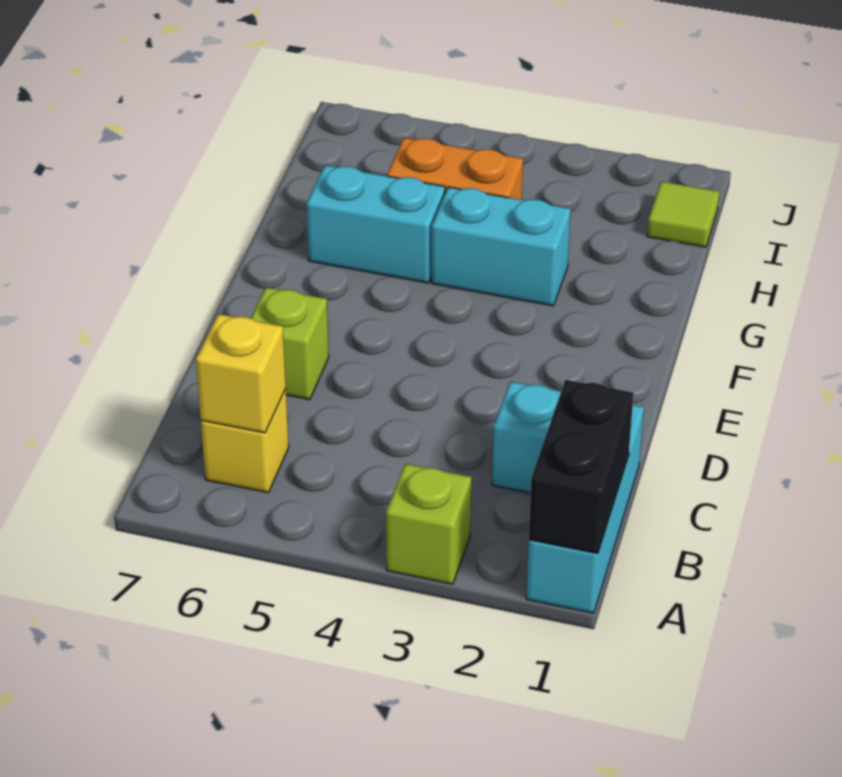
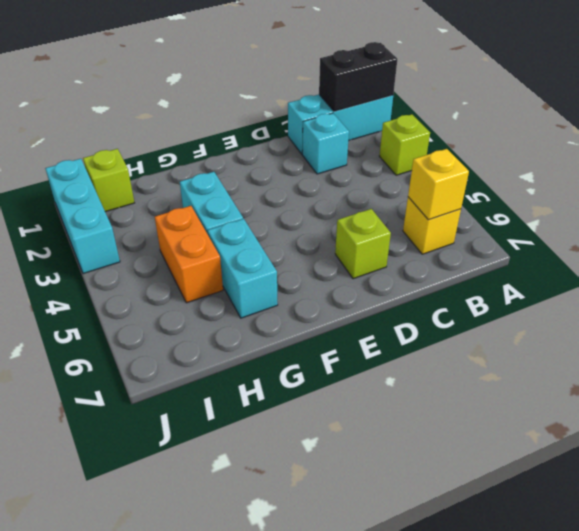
lime tile I1 level 1 -> lime brick I1 level 1
none -> cyan brick J1:J3 level 1

